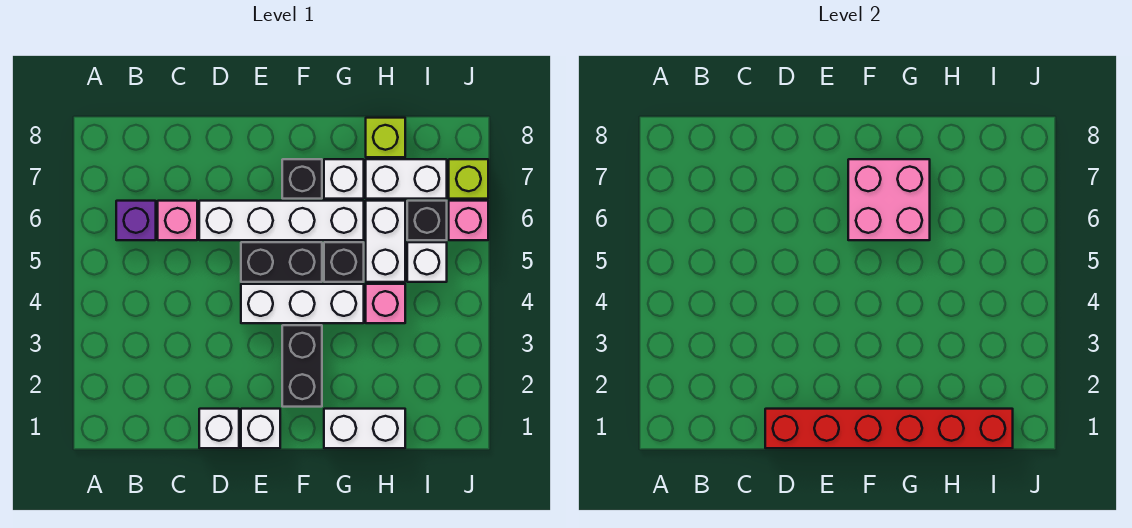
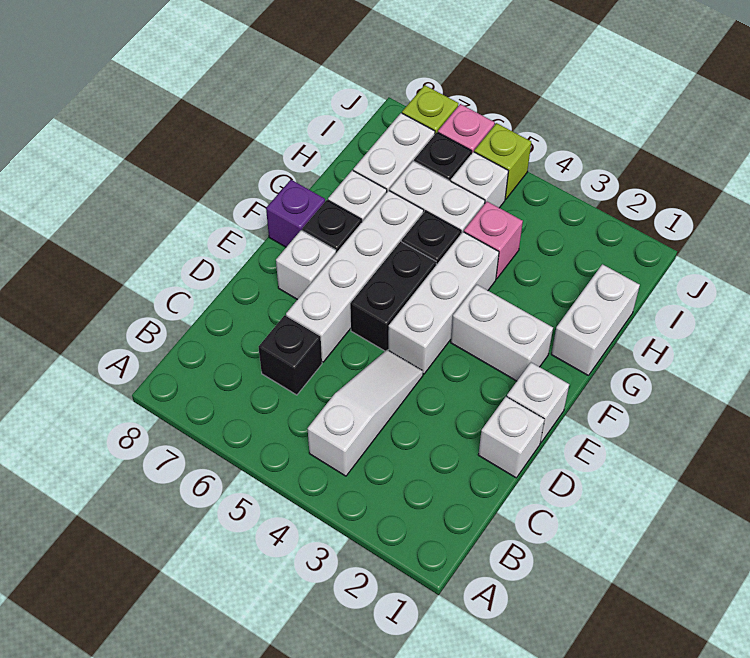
none -> white slope B4:D4 level 1 top B
purple brick B6 level 1 -> purple brick F8 level 1
pink brick C6 level 1 -> black brick C6 level 1
red brick D1:I1 level 2 -> none
none -> white brick E7 level 1
black brick F2:F3 level 1 -> white brick F2:F3 level 1
pink brick F6:G7 level 2 -> none
lime brick H8 level 1 -> lime brick J5 level 1

